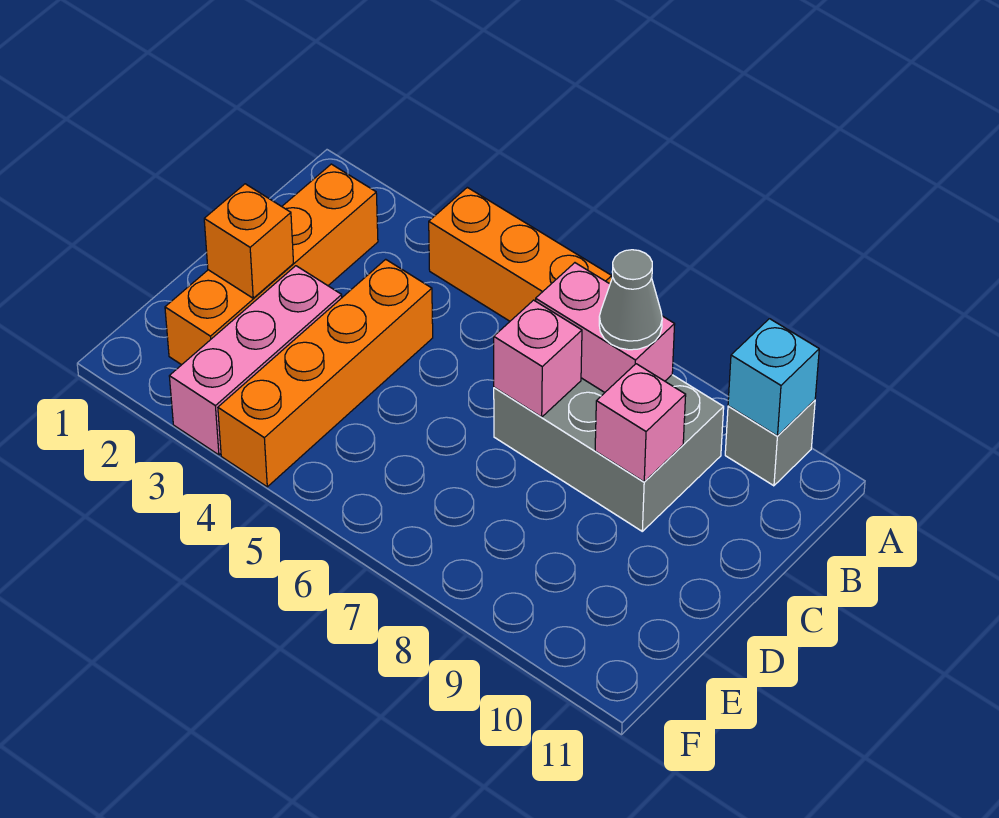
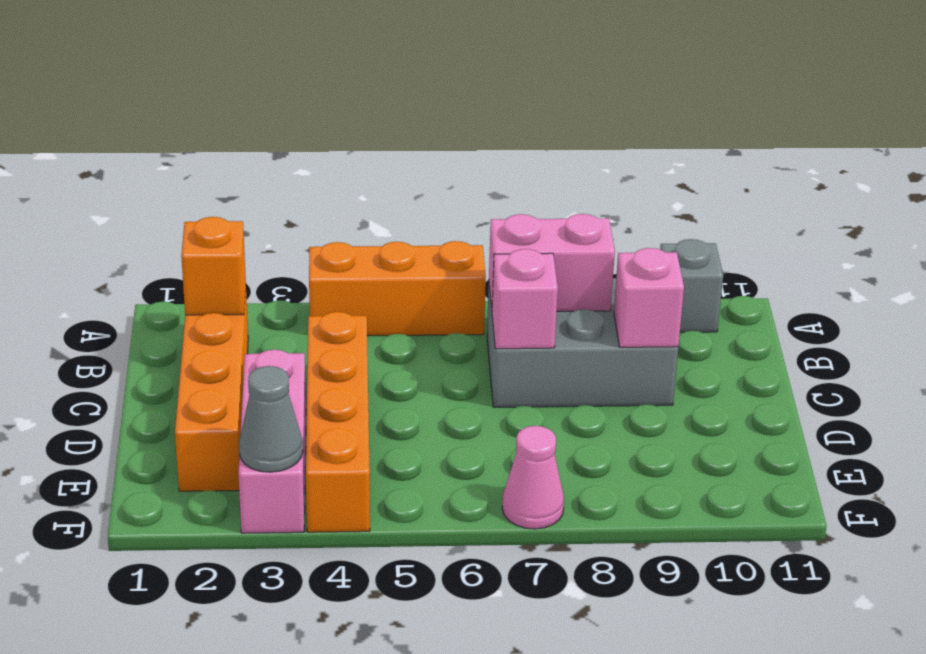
cyan brick A10 level 2 -> none
grey cone B8 level 3 -> grey cone F3 level 2
orange brick D2 level 2 -> orange brick B2 level 2
none -> pink cone F7 level 1

